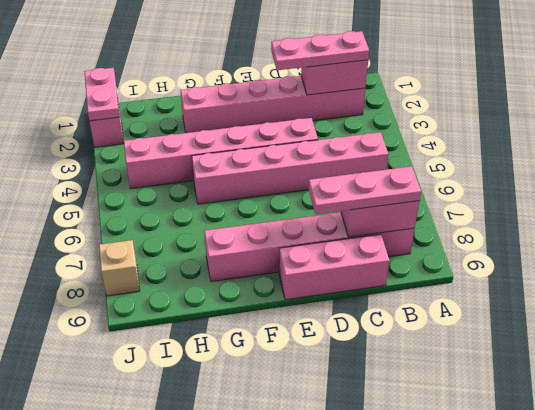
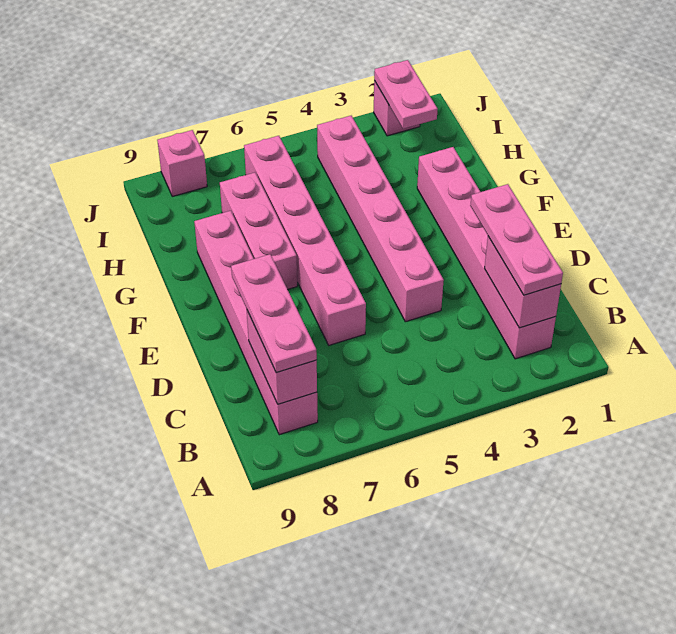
pink brick B5:G5 level 1 -> pink brick D6:I6 level 1
pink brick C9:E9 level 1 -> pink brick F7:H7 level 1
pink plate J1:J2 level 2 -> pink plate I2:J2 level 2
tan brick J8 level 1 -> pink brick J8 level 1

